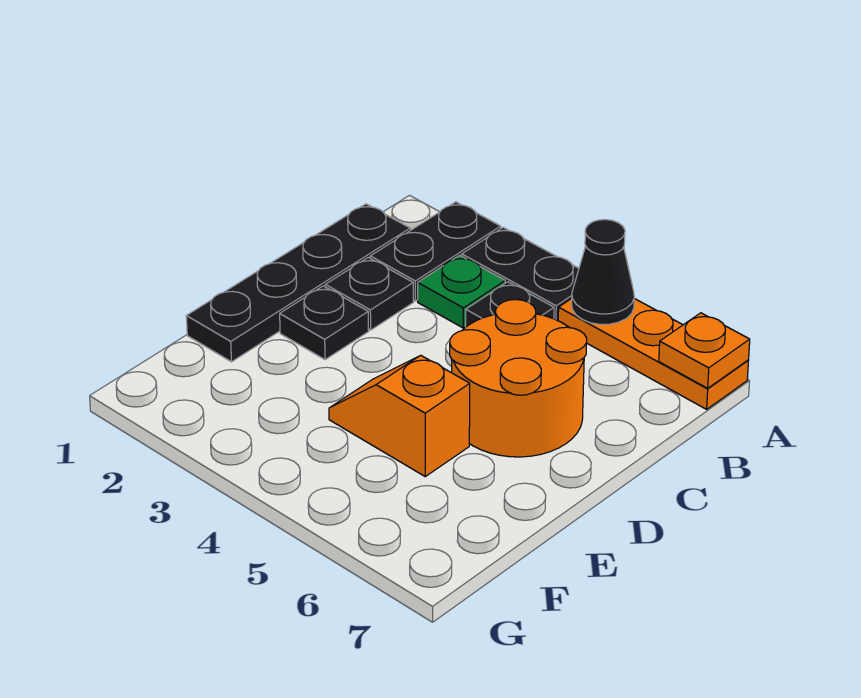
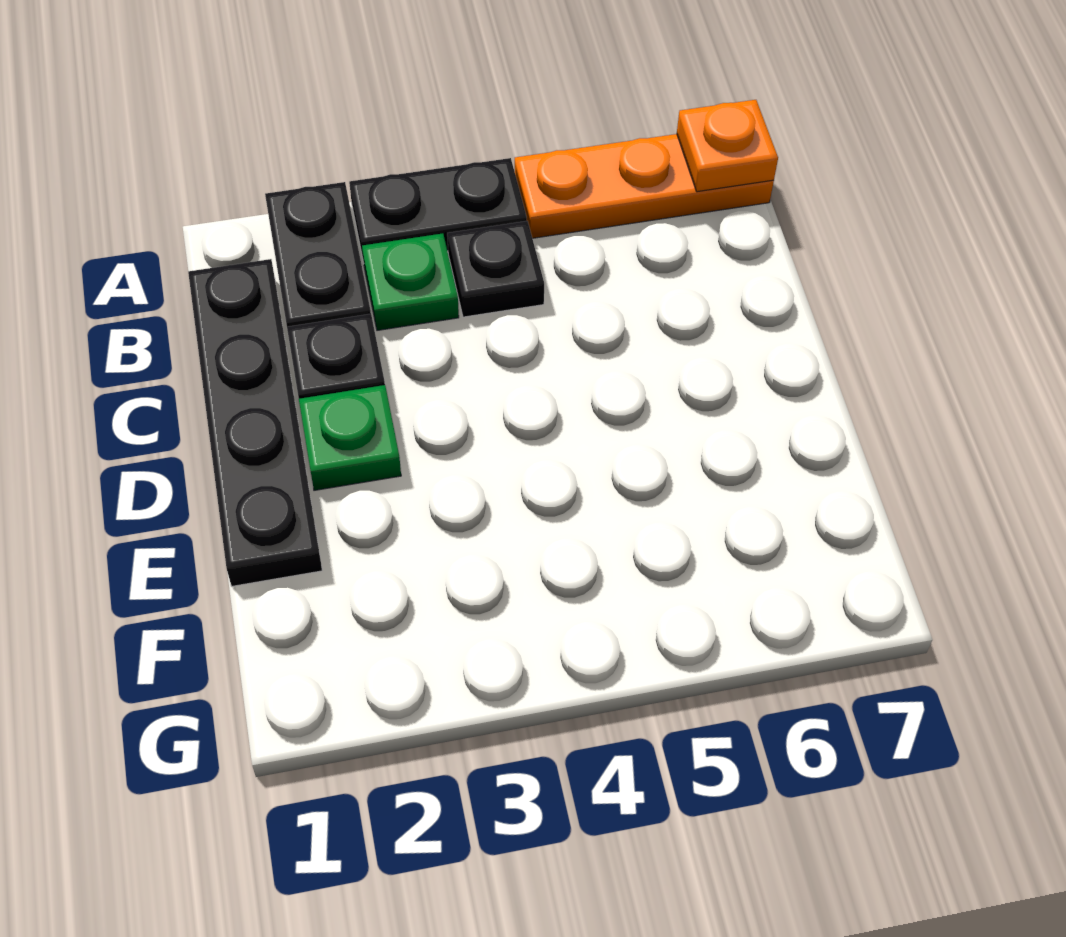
black cone A5 level 2 -> none
orange round brick C5:D6 level 1 -> none
black plate D2 level 1 -> green plate D2 level 1
orange slope E4:E5 level 1 top 5 -> none

